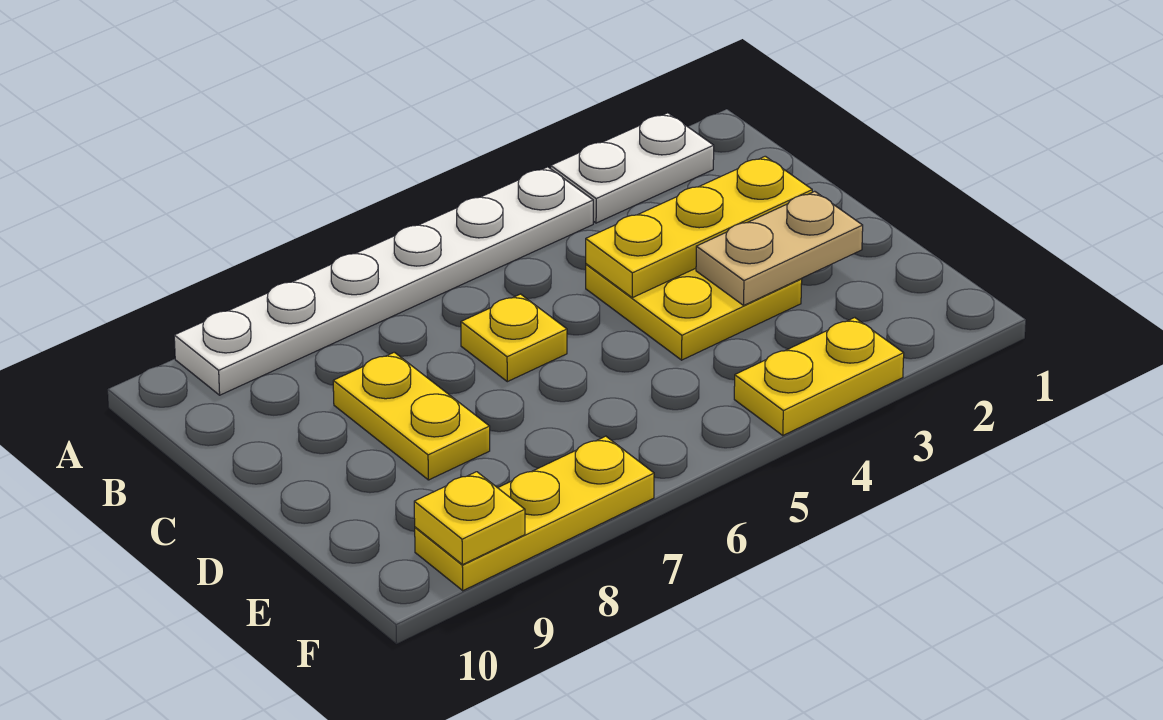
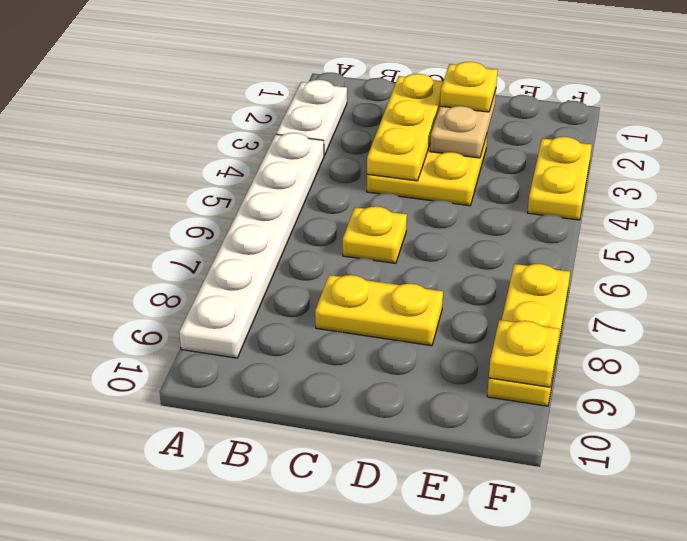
none -> yellow plate D2 level 3

